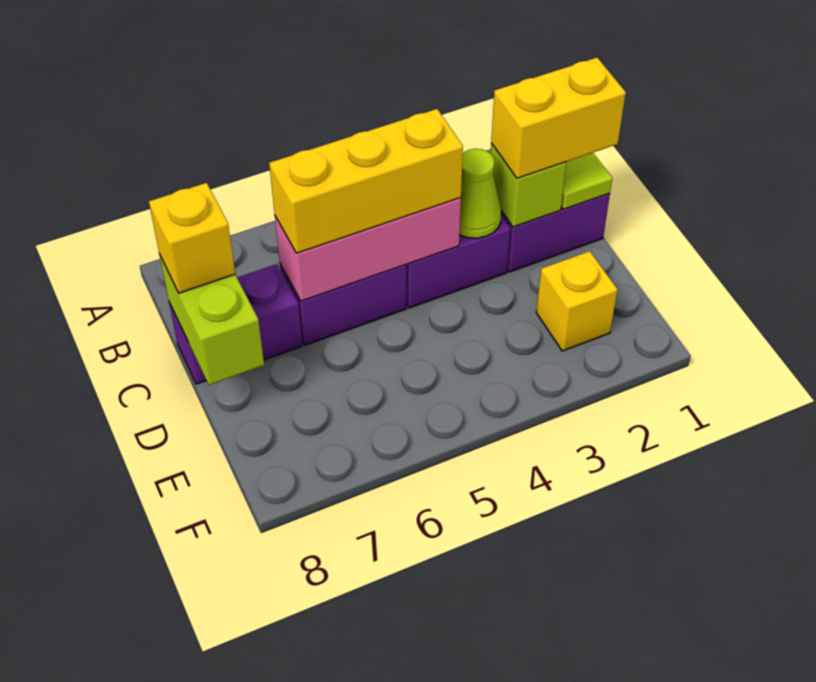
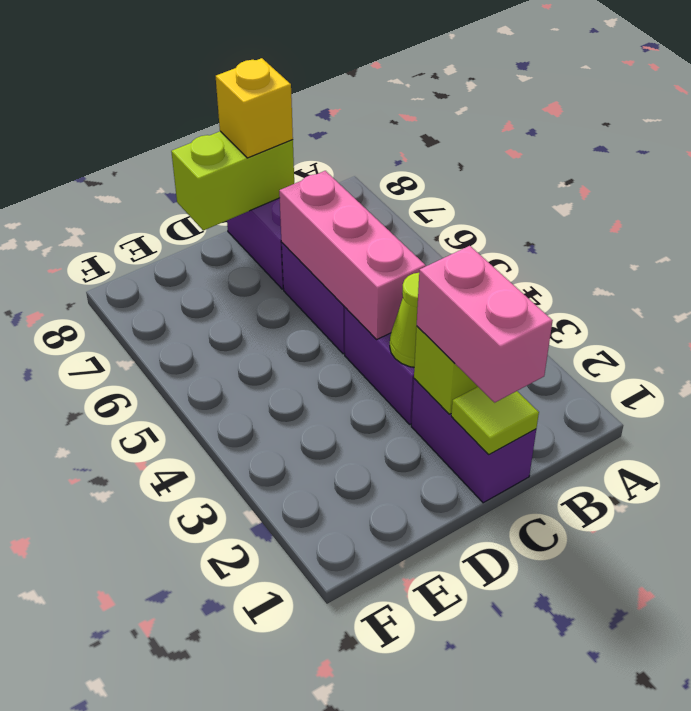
yellow brick C1:C2 level 3 -> pink brick C1:C2 level 3
yellow brick C4:C6 level 3 -> none
yellow brick E2 level 1 -> none

